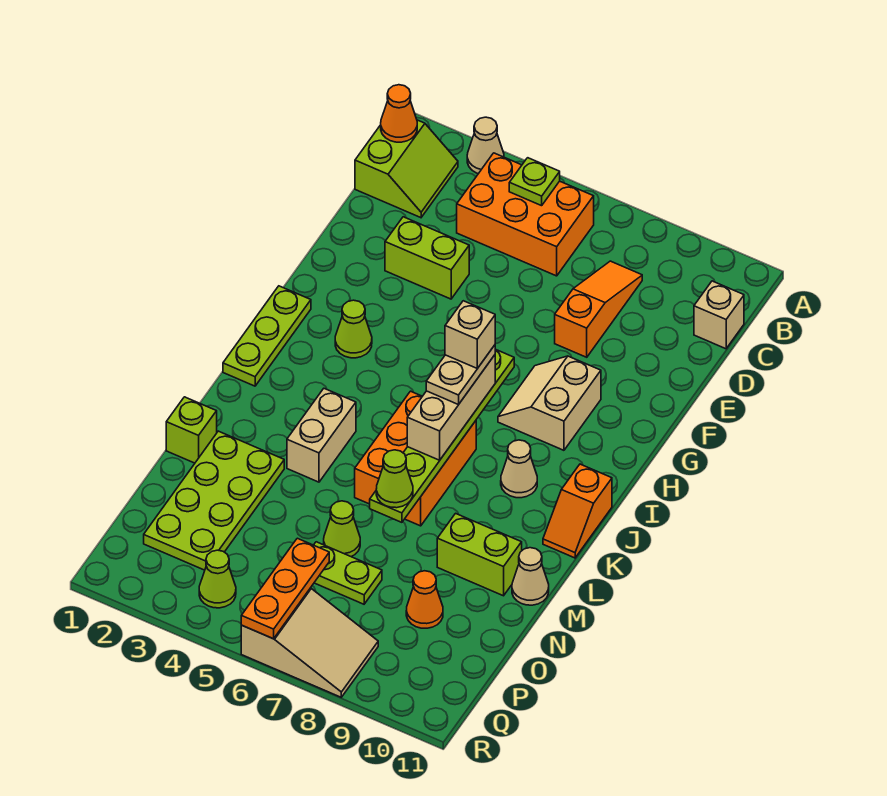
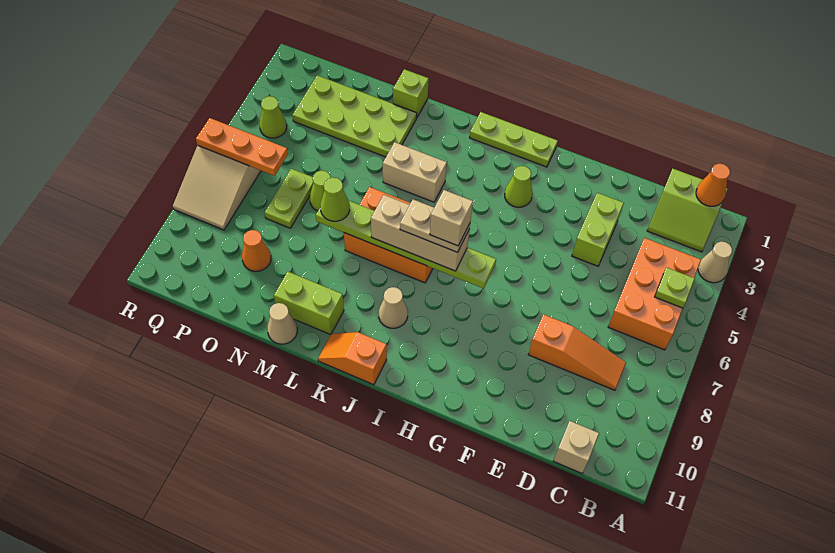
tan slope G8:H9 level 1 top 9 -> none
lime brick M9:M10 level 1 -> lime brick L10:M10 level 1

